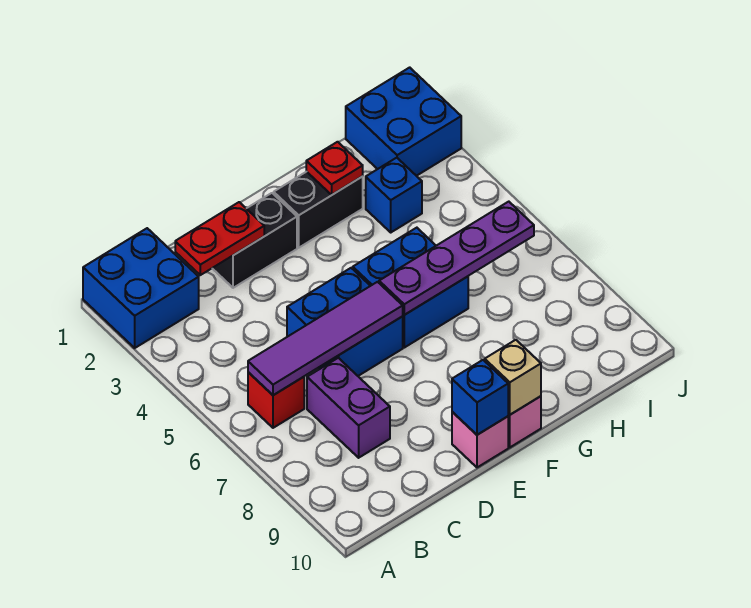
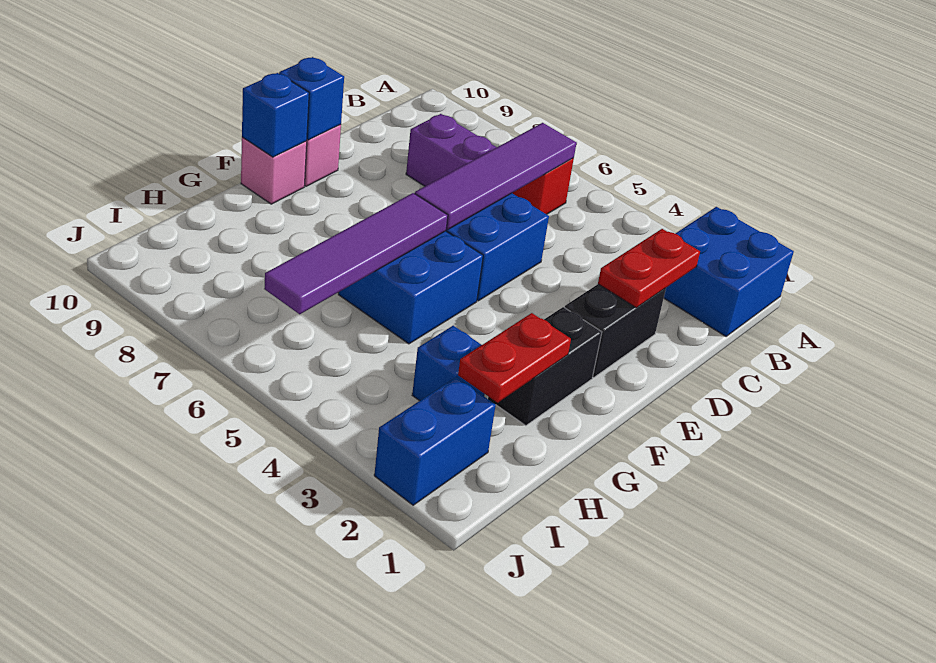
purple plate F6:I6 level 2 -> purple tile F6:I6 level 2
tan brick F10 level 2 -> blue brick F10 level 2
red plate G2 level 2 -> red plate G2:H2 level 2
blue brick I1:J2 level 1 -> blue brick I2:J2 level 1

